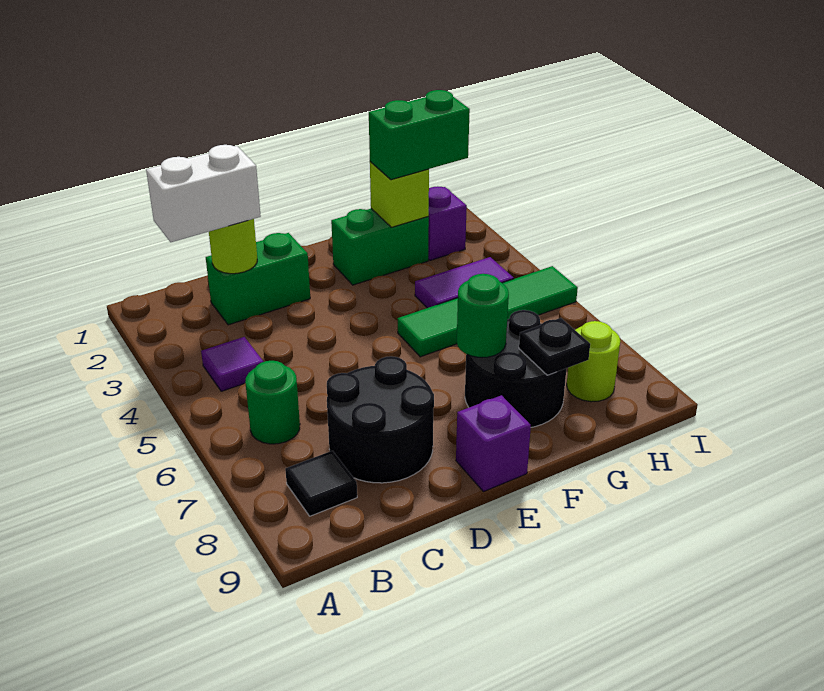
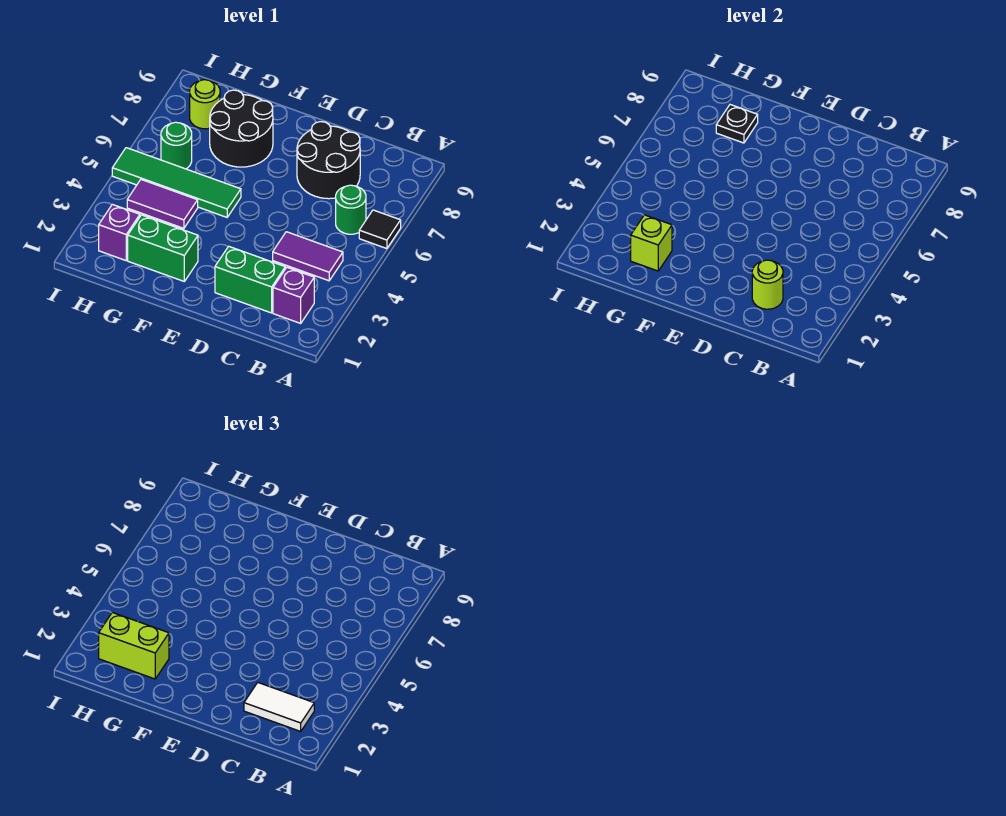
white brick B2:C2 level 3 -> white tile B2:C2 level 3
purple tile B4 level 1 -> purple tile B4:C4 level 1
black tile B8 level 1 -> black tile A6 level 1
purple brick E9 level 1 -> purple brick B2 level 1
green round brick F7 level 2 -> green round brick H6 level 1
green brick G2:H2 level 3 -> lime brick G2:H2 level 3

